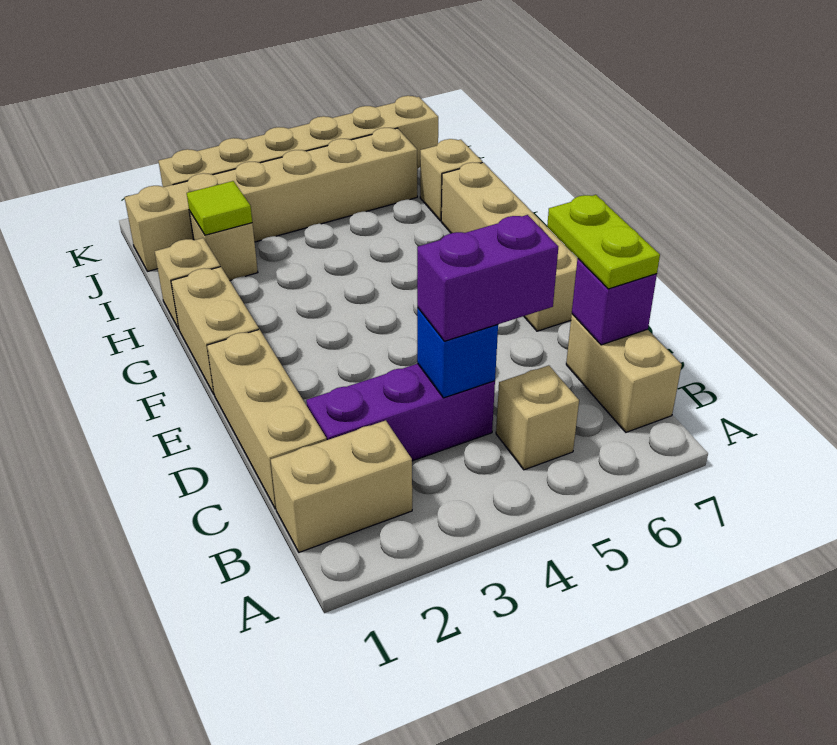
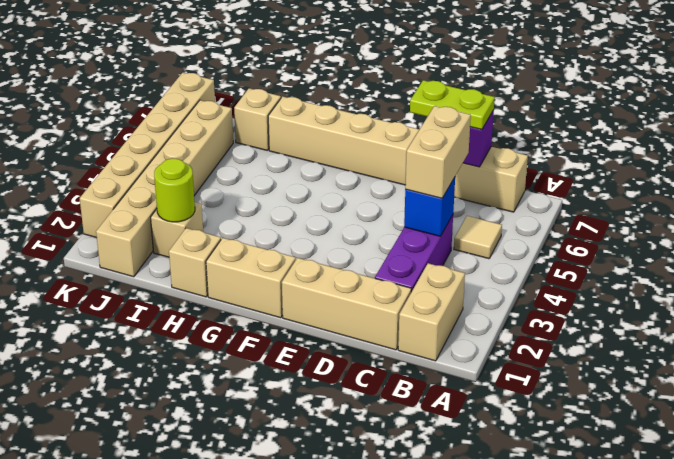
tan brick B5 level 1 -> tan tile B5 level 1
purple brick C4:C5 level 3 -> tan brick C4:C5 level 3
lime tile I2 level 2 -> lime round brick I2 level 2

